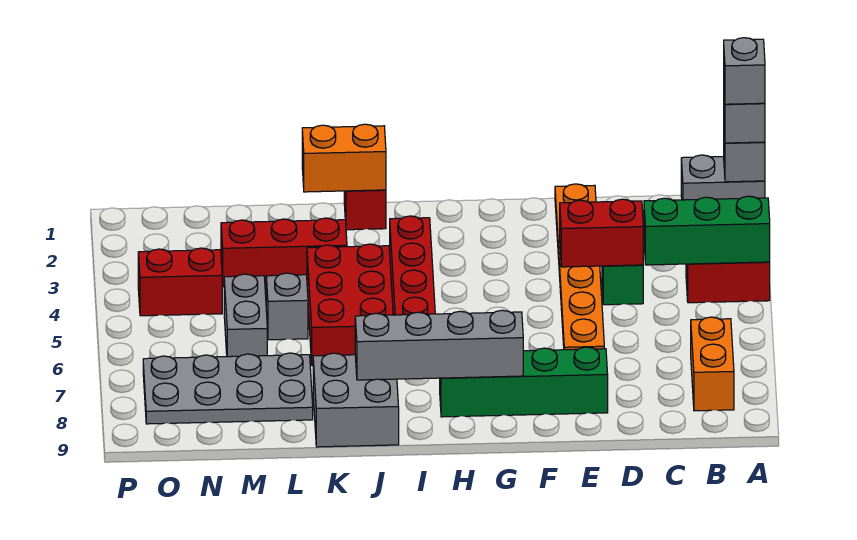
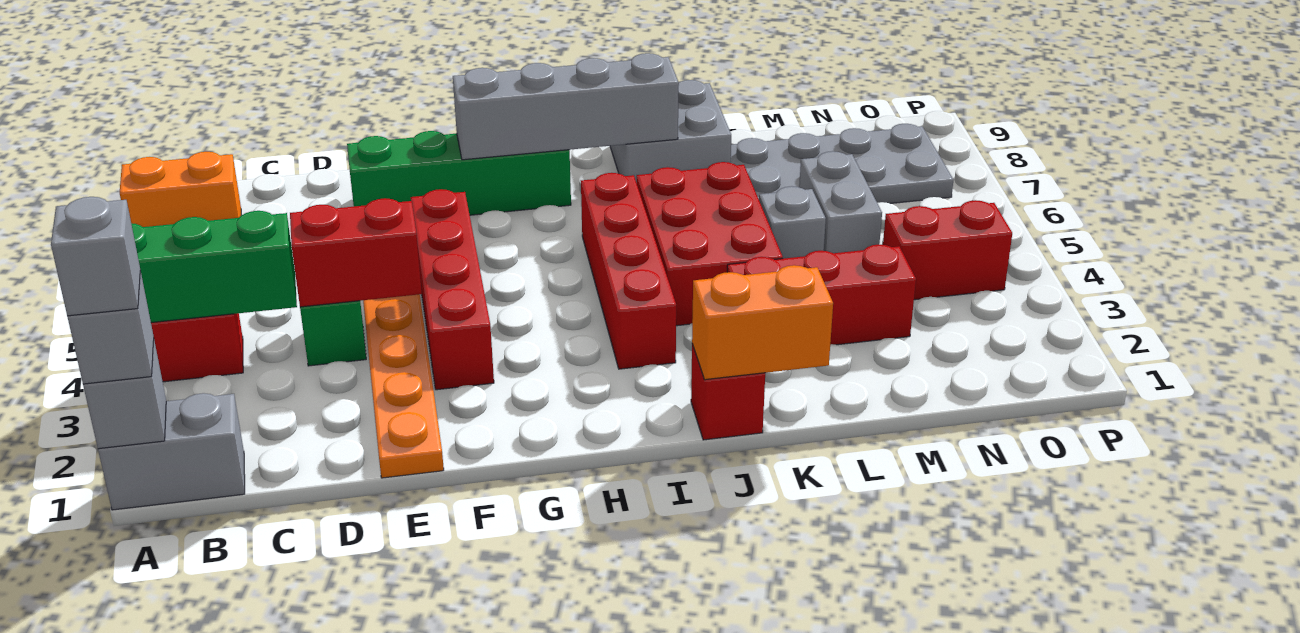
orange brick B7:B8 level 1 -> orange brick A8:B8 level 1
none -> red brick F3:F6 level 1

